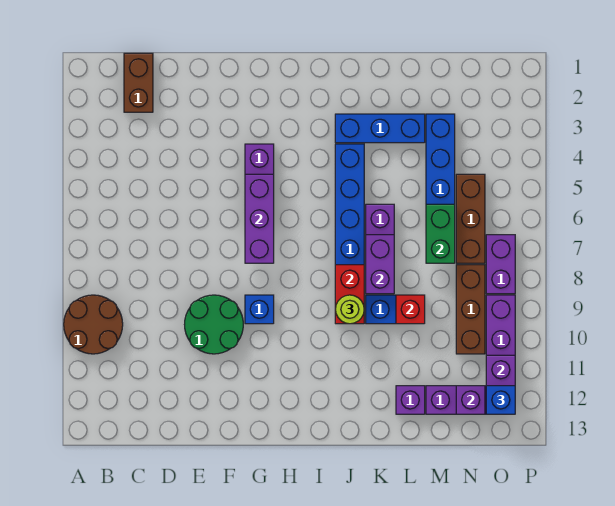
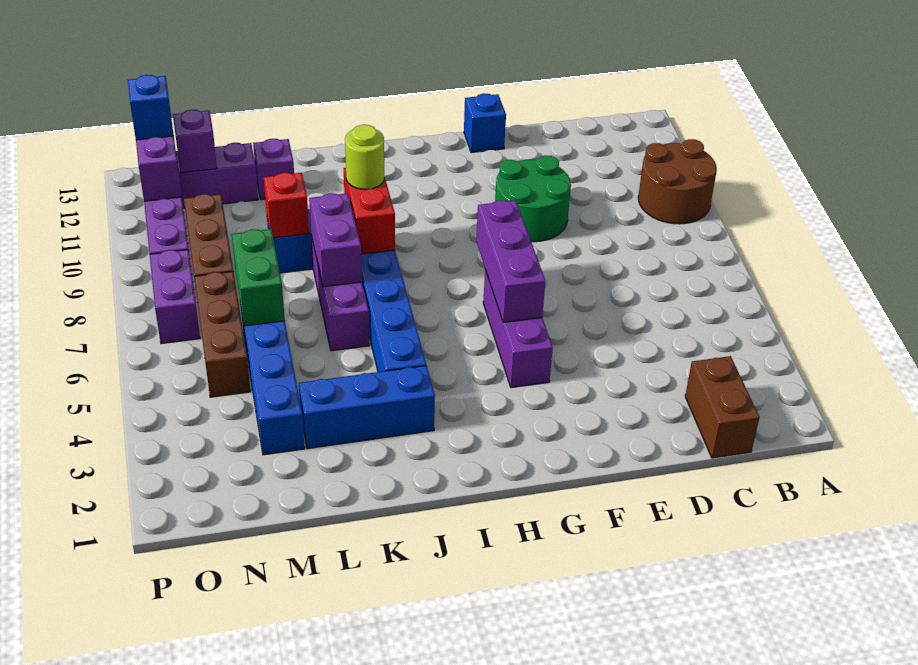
blue brick G9 level 1 -> blue brick F13 level 1

